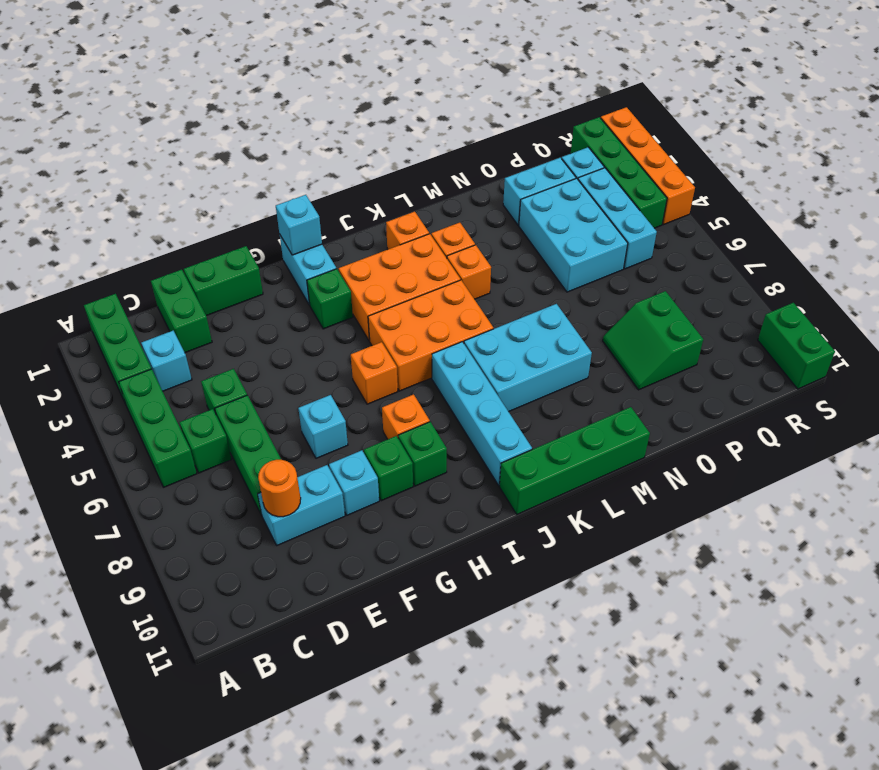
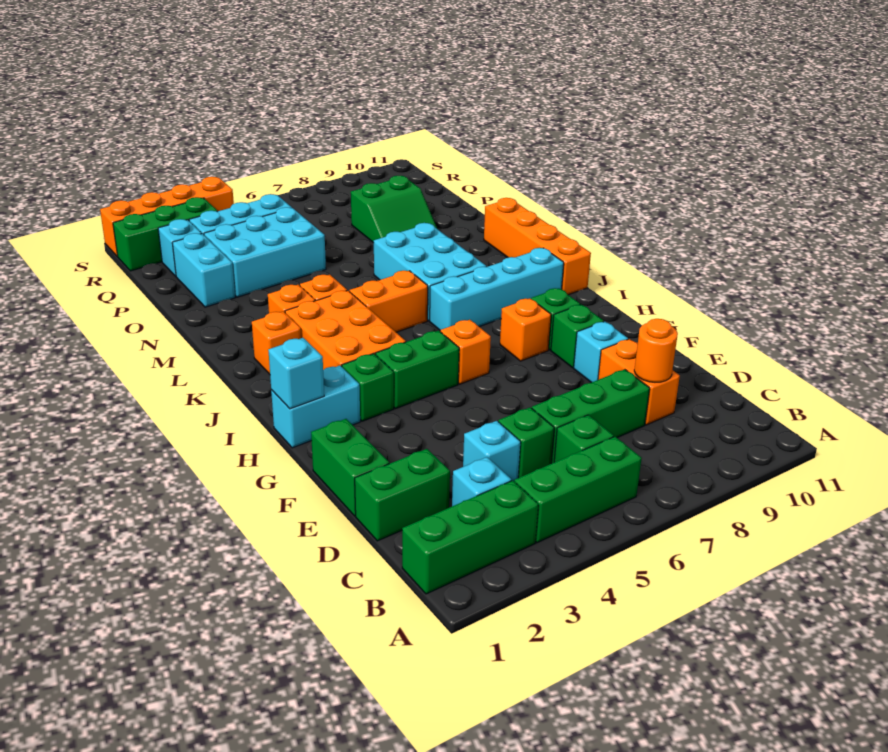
cyan brick D9:E9 level 1 -> orange brick D9:E9 level 1
cyan brick F7 level 1 -> cyan brick D4 level 1
orange brick I5:K6 level 1 -> orange brick K5:K6 level 1
green brick J11:M11 level 1 -> orange brick J11:M11 level 1
green brick R1:R4 level 1 -> green brick R1:R3 level 1
green brick S10:S11 level 1 -> green brick H4:H5 level 1

